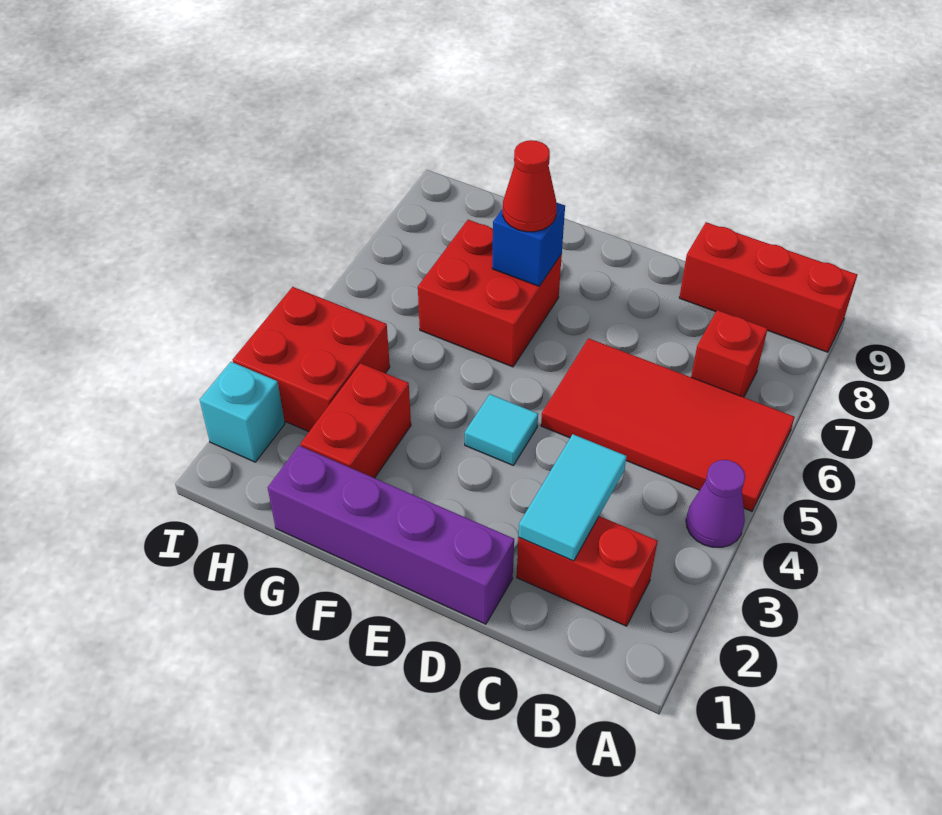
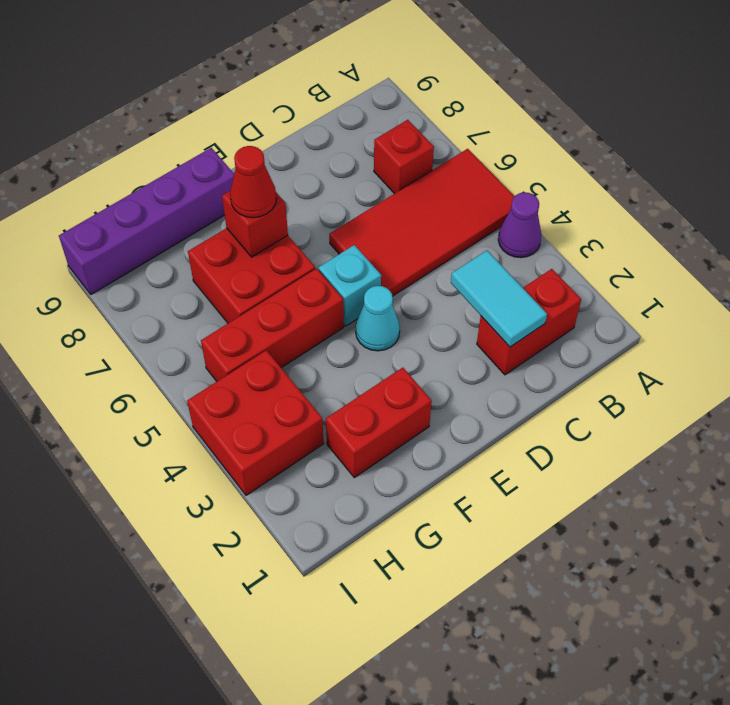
red brick A9:C9 level 1 -> red brick F5:H5 level 1
purple brick D1:G1 level 1 -> purple brick F9:I9 level 1
cyan tile E4 level 1 -> cyan cone E4 level 1
blue brick F7 level 2 -> red brick F7 level 2
red brick G2:G3 level 1 -> red brick F2:G2 level 1
cyan brick I2 level 1 -> cyan brick E5 level 1

